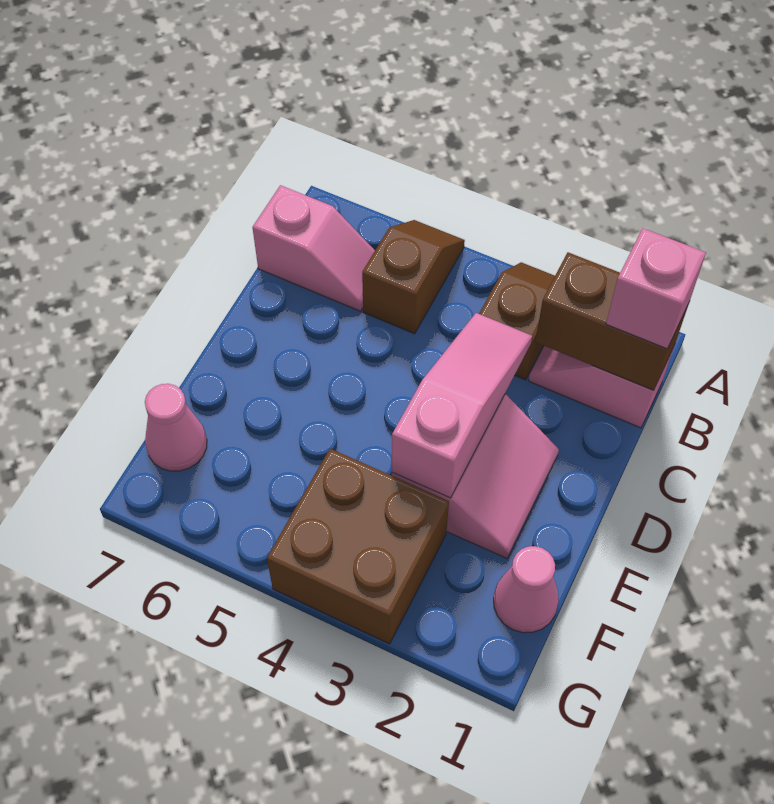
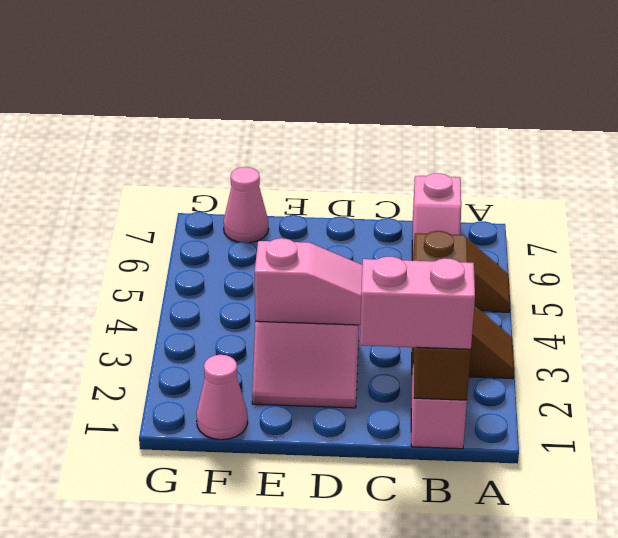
pink brick B1 level 3 -> pink brick B1:C1 level 3
brown brick F3:G4 level 1 -> none

